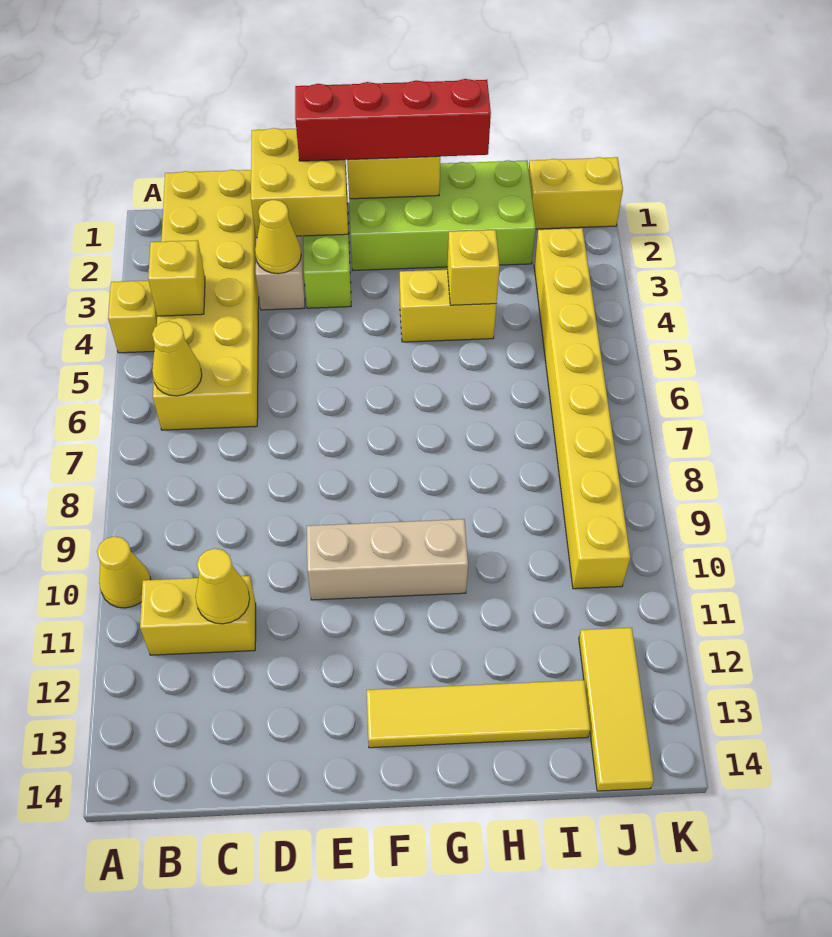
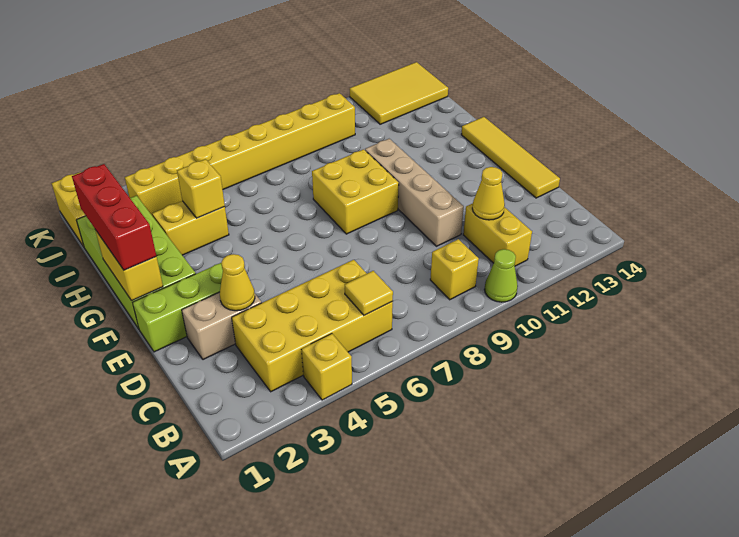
yellow cone A10 level 1 -> lime cone A10 level 1
yellow brick B1:C6 level 1 -> yellow brick B3:C6 level 1
yellow brick B4 level 2 -> yellow brick B9 level 1
yellow cone B6 level 2 -> yellow tile B6 level 2
yellow brick D1:E2 level 2 -> yellow brick F8:G9 level 1
red brick E1:H1 level 3 -> red brick F1:H1 level 3
tan brick E10:G10 level 1 -> tan brick D10:G10 level 1
yellow tile F13:I13 level 1 -> yellow tile D14:G14 level 1
yellow brick G4:H4 level 1 -> yellow brick H3:H4 level 1
yellow tile J12:J14 level 1 -> yellow tile J12:K14 level 1

